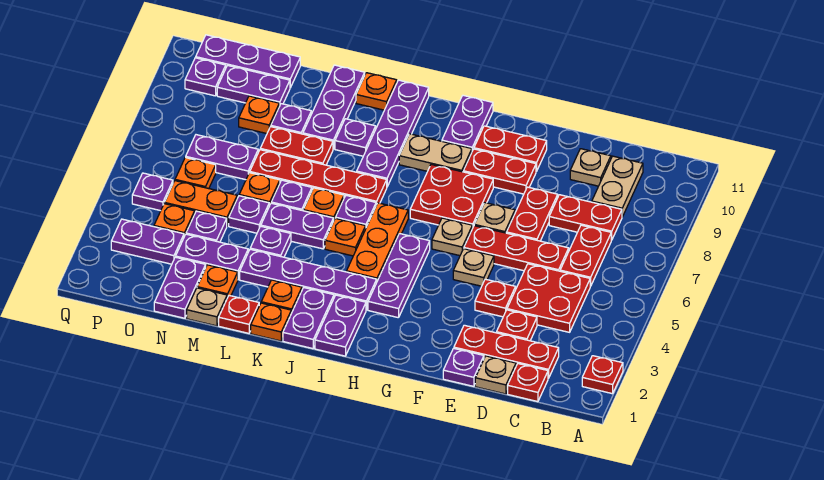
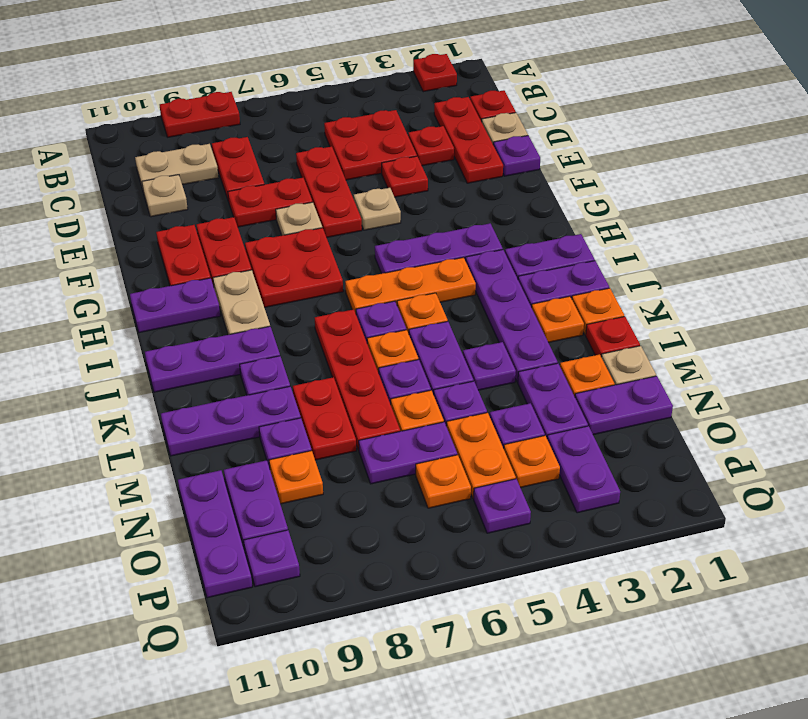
red plate C6:C7 level 1 -> red plate A8:A9 level 1
tan plate G6 level 1 -> none
purple plate J8:J11 level 1 -> purple plate J9:J11 level 1
orange plate K11 level 1 -> none
purple plate N7:O7 level 1 -> purple plate N6:N7 level 1

